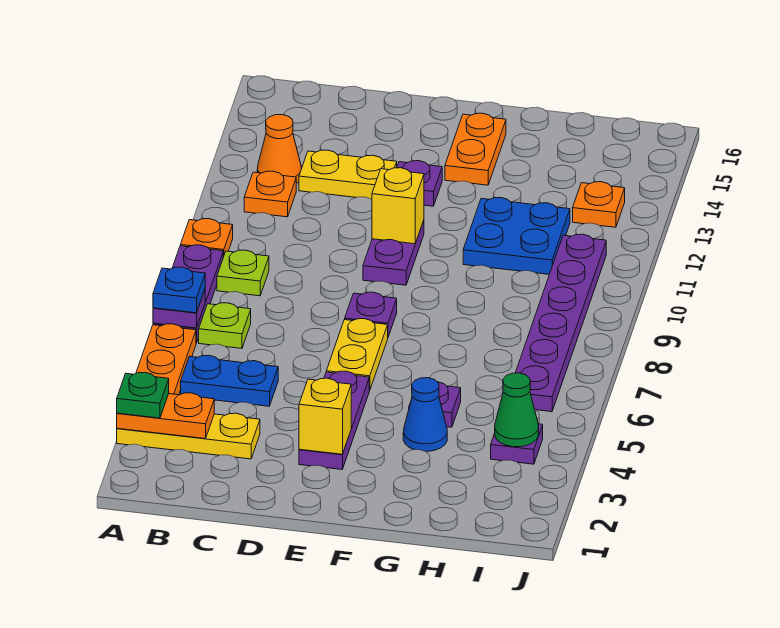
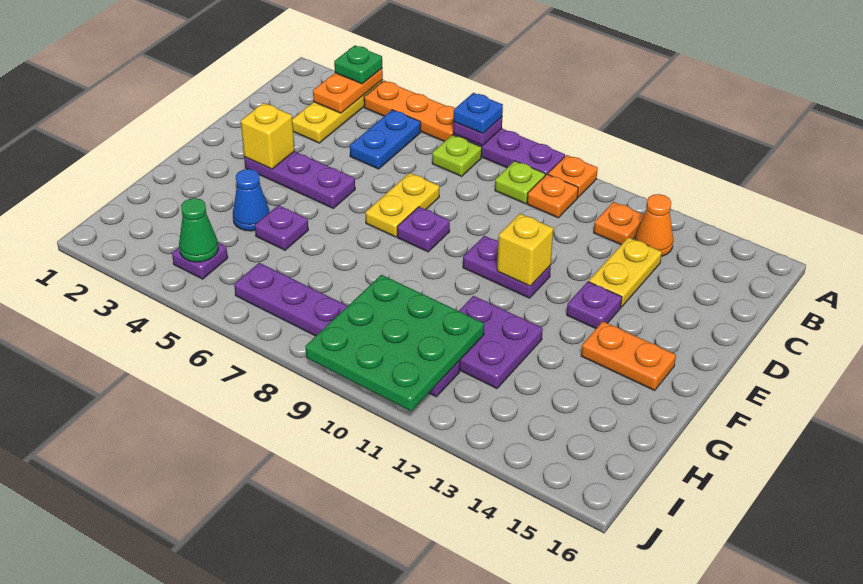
yellow plate E6:E7 level 1 -> yellow plate D7:E7 level 1
blue plate G11:H12 level 1 -> purple plate G11:H12 level 1
none -> green plate H9:J11 level 2
orange plate I13 level 1 -> orange plate B10 level 1

